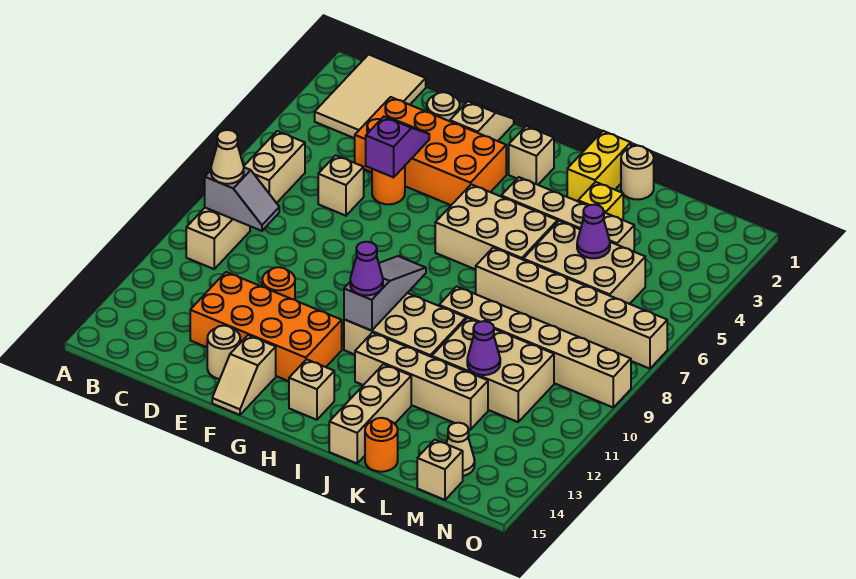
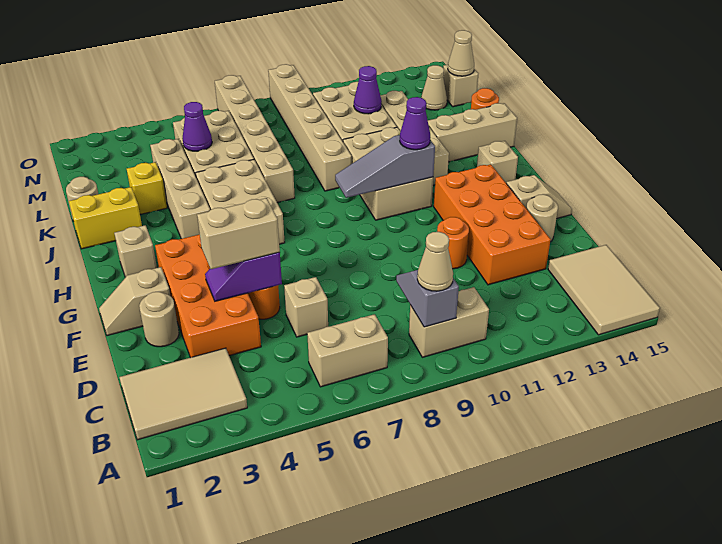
none -> tan tile A14:C15 level 1
none -> tan brick E4:E5 level 3
none -> tan cone M15 level 2

